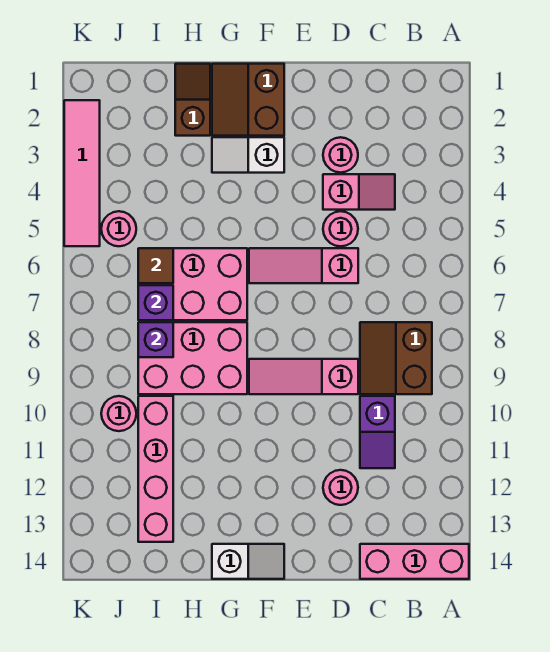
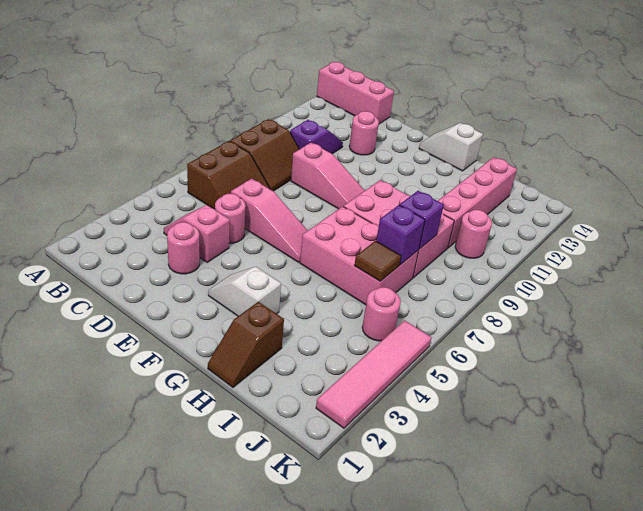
brown slope F1:G2 level 1 top F -> brown slope B6:C7 level 1 top B
white slope F3:G3 level 1 top F -> white slope F3:G3 level 1 top G

